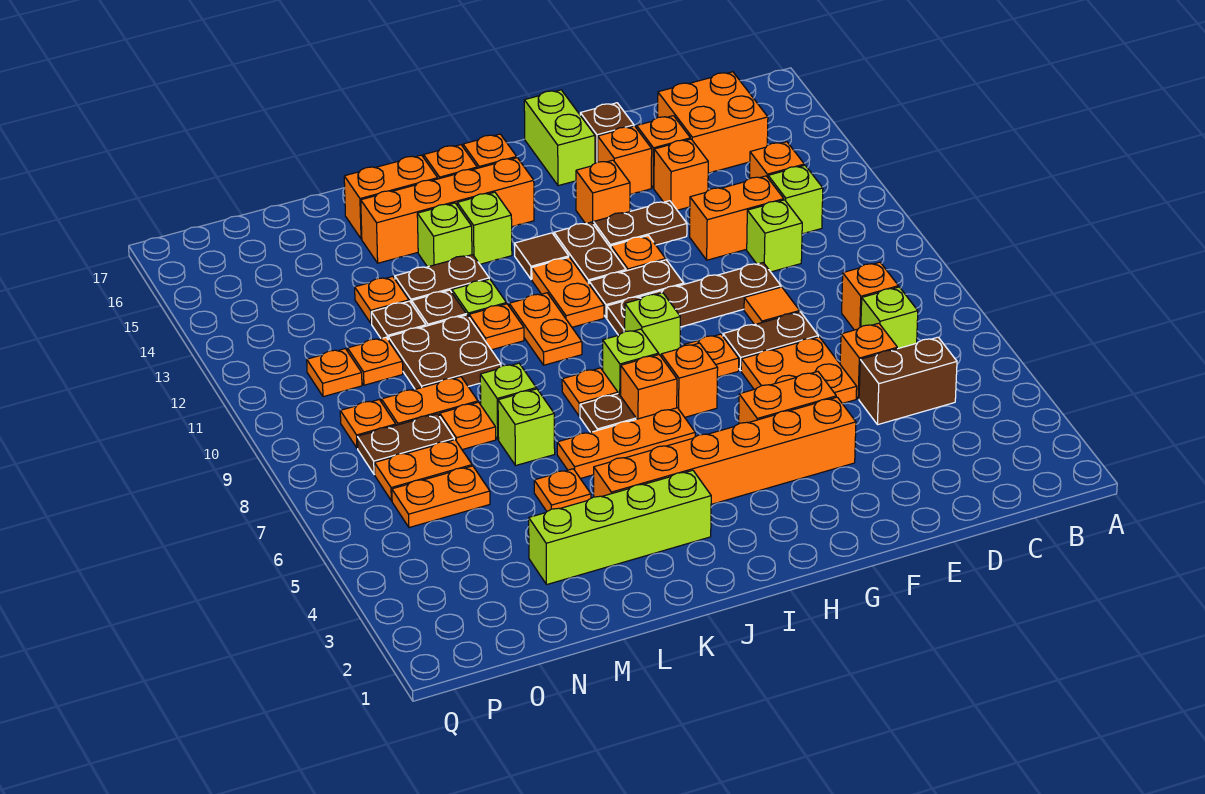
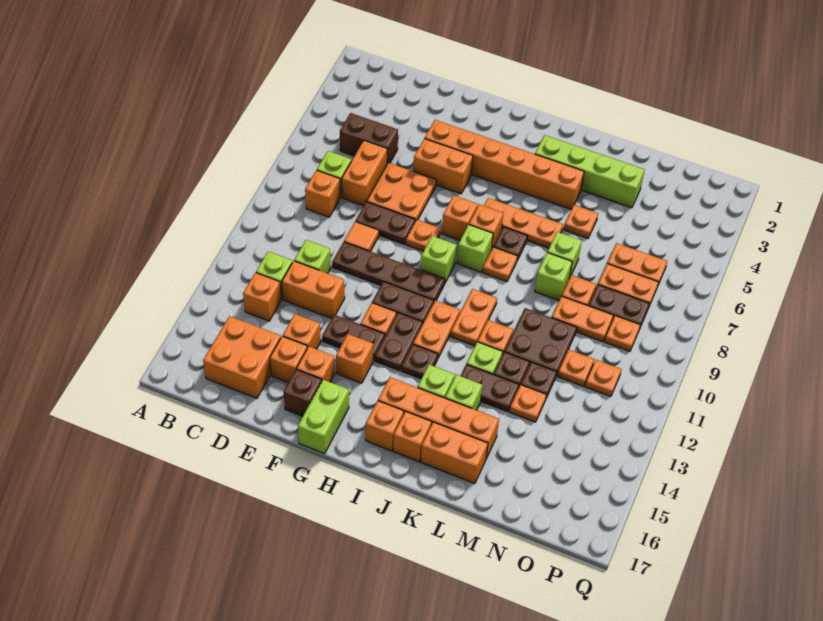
orange brick D6 level 1 -> orange brick D6:D7 level 1
brown tile I13 level 1 -> brown plate I13 level 1

